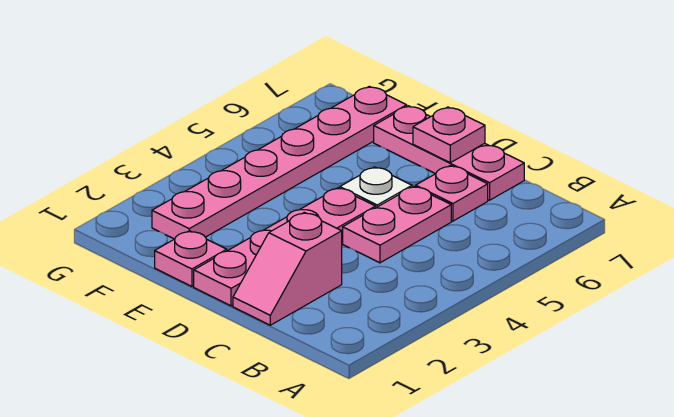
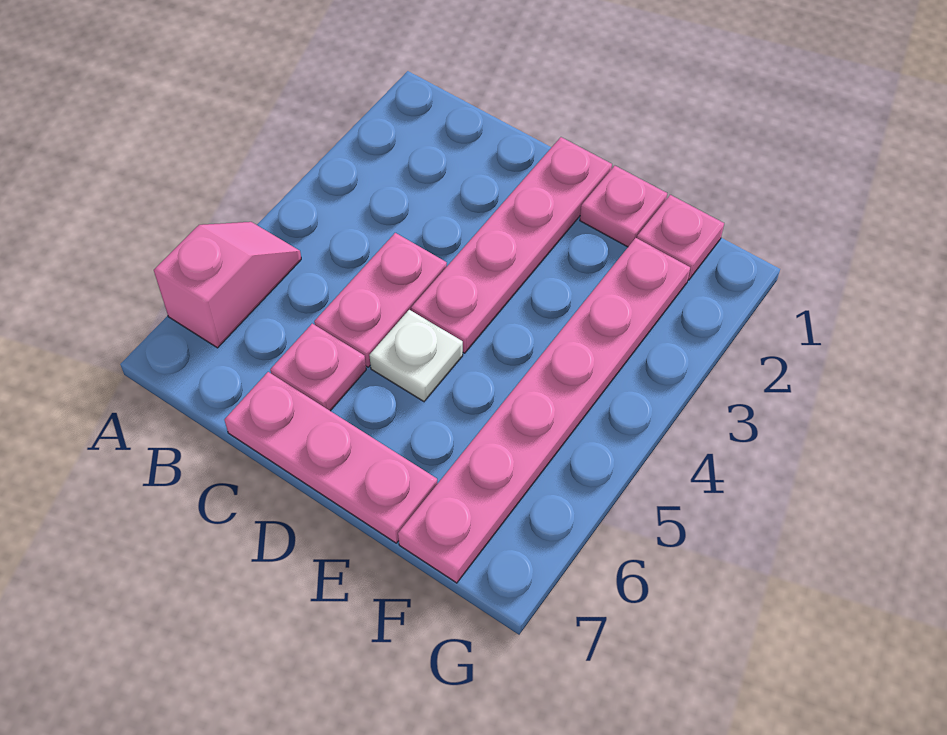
pink slope C1:C2 level 1 top 2 -> pink slope A5:A6 level 1 top 6
pink plate D7 level 2 -> pink plate F1 level 1

